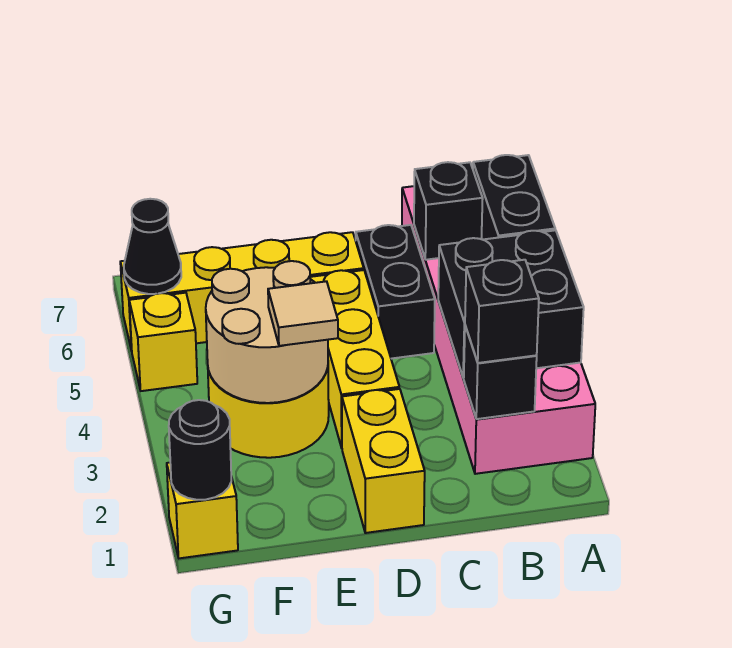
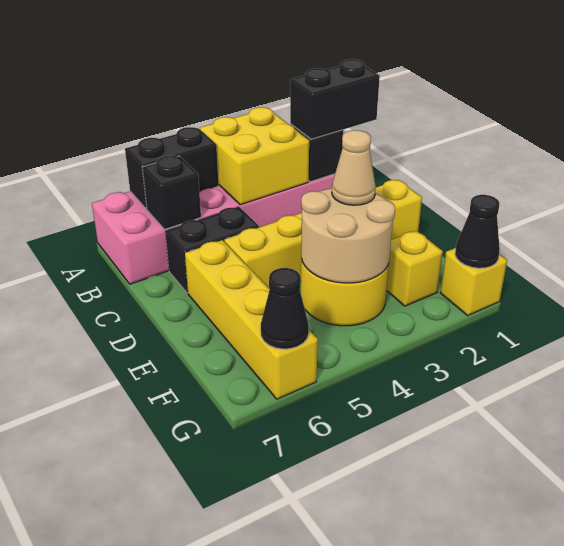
black brick A3:B4 level 2 -> yellow brick A3:B4 level 2
black brick B2 level 3 -> black brick B1:B2 level 3
tan tile E3 level 3 -> tan cone E3 level 3
black round brick G1 level 2 -> black cone G1 level 2
yellow brick G5 level 1 -> yellow brick F2 level 1

